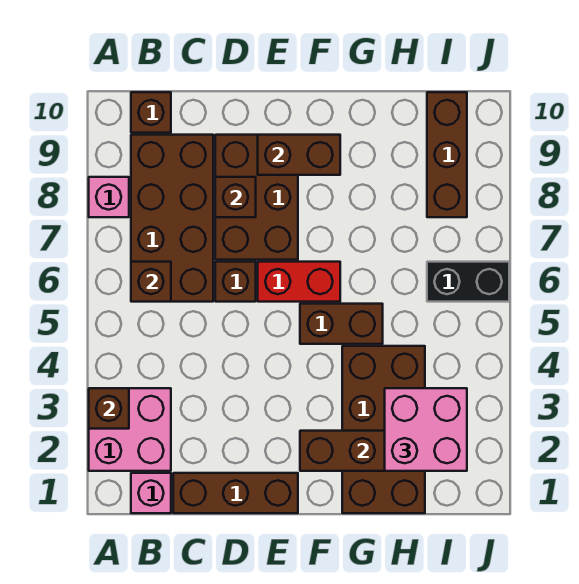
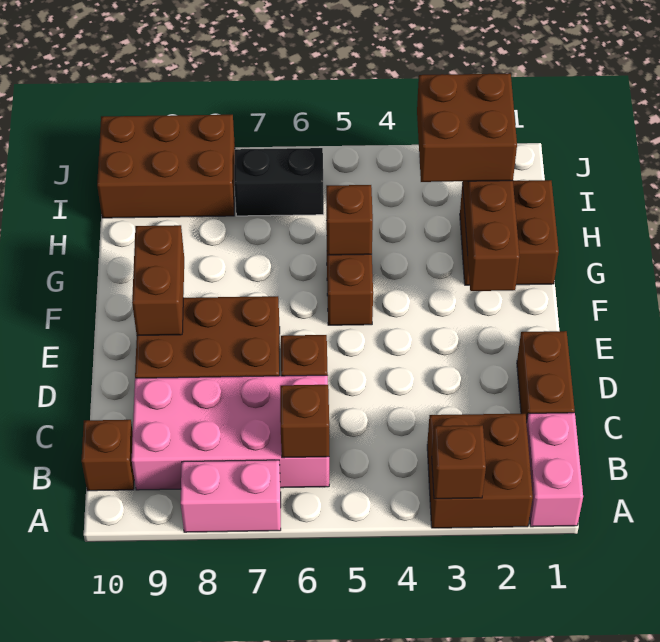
pink brick A2:B3 level 1 -> brown brick A2:B3 level 1
pink brick A8 level 1 -> pink brick A7:A8 level 1
pink brick B1 level 1 -> pink brick A1:B1 level 1
brown brick B6:C9 level 1 -> pink brick B6:C9 level 1
brown brick C1:E1 level 1 -> brown brick C1:D1 level 1
brown brick D8 level 2 -> brown brick G5 level 2
red brick E6:F6 level 1 -> none
brown brick G1:H4 level 1 -> brown brick G1:H2 level 1
pink brick H2:I3 level 3 -> brown brick H2:I3 level 3
black brick I6:J6 level 1 -> black brick I6:I7 level 1
brown brick I8:I10 level 1 -> brown brick I8:J10 level 1

